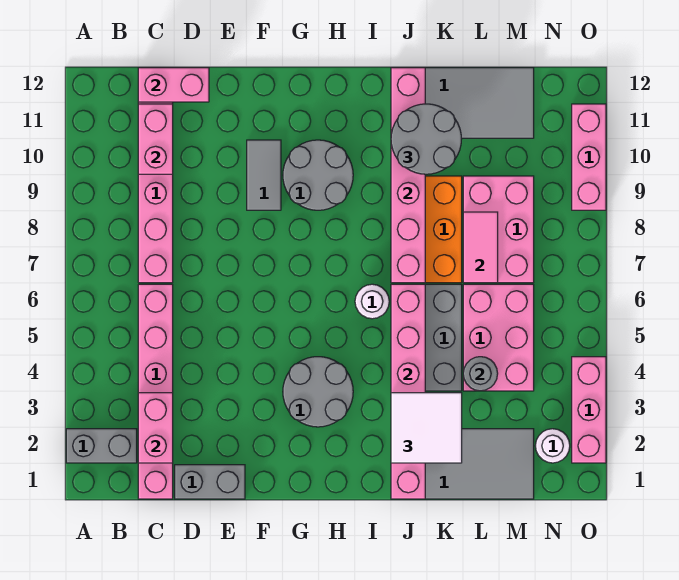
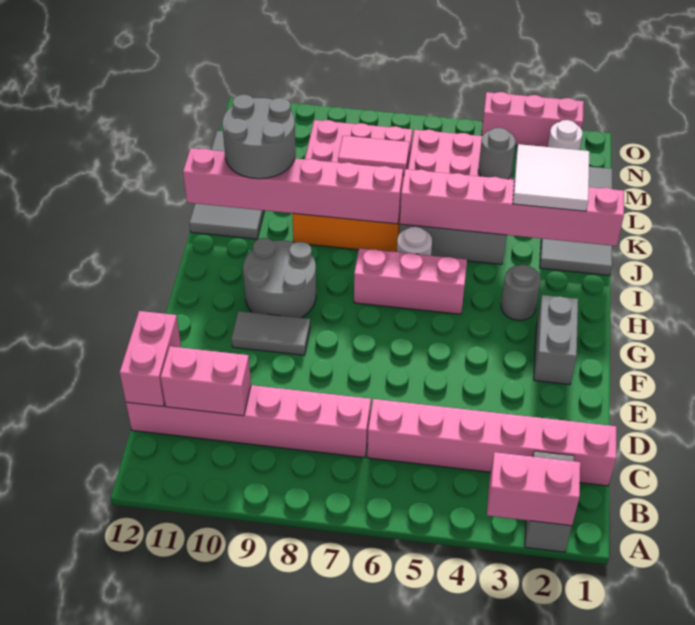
pink brick C2:C3 level 2 -> pink brick A2:A3 level 2
grey brick D1:E1 level 1 -> grey brick F2:G2 level 1
grey round brick G3:H4 level 1 -> grey round brick H3 level 1
pink brick O9:O11 level 1 -> pink brick H5:H7 level 1

